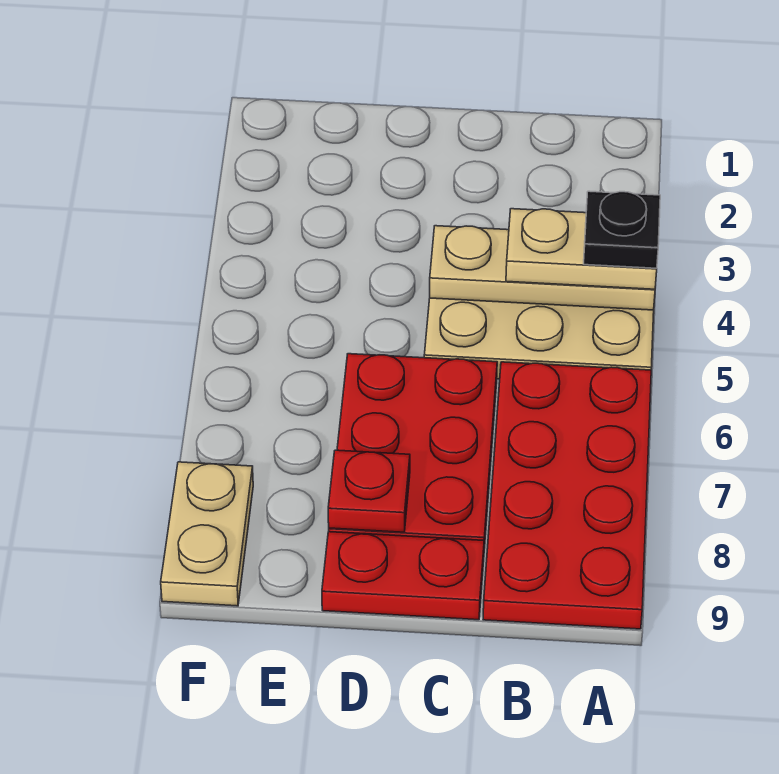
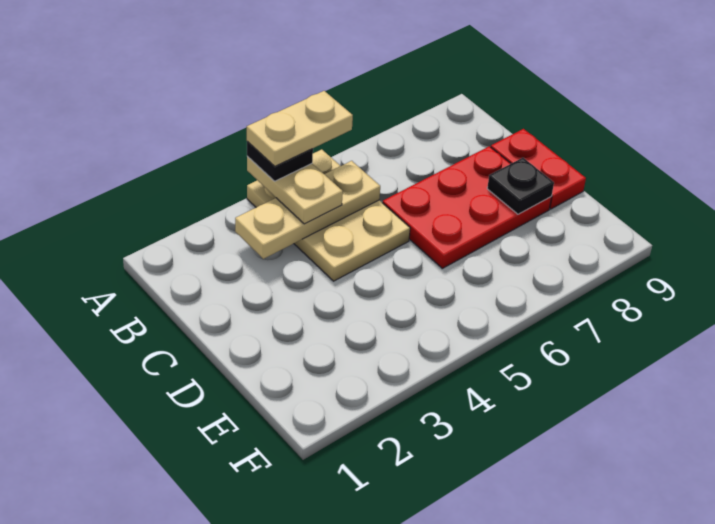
tan plate A4:C4 level 2 -> tan plate B3:B5 level 2
red plate A6:B9 level 1 -> none
red plate D8 level 2 -> black plate D8 level 2
tan plate F8:F9 level 1 -> tan plate A4:A5 level 5

